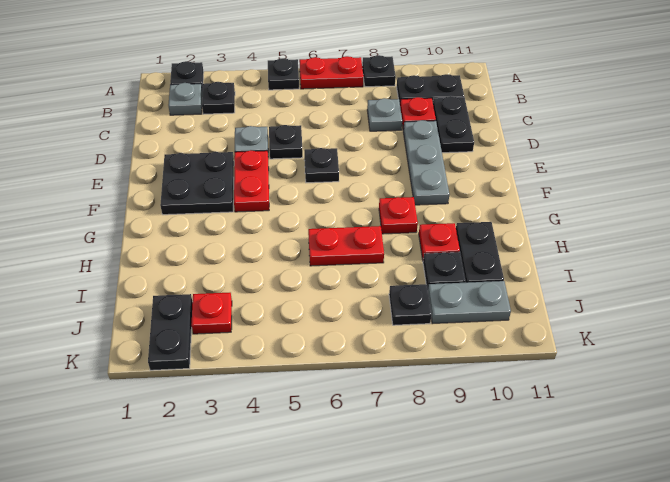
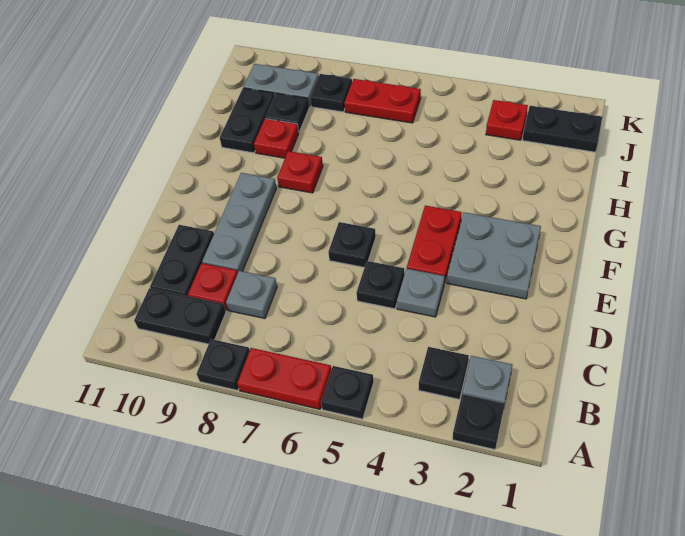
black plate E2:F3 level 1 -> grey plate E2:F3 level 1
red plate H6:H7 level 1 -> red plate J6:J7 level 1
black plate J2:K2 level 1 -> black plate J1:J2 level 1

